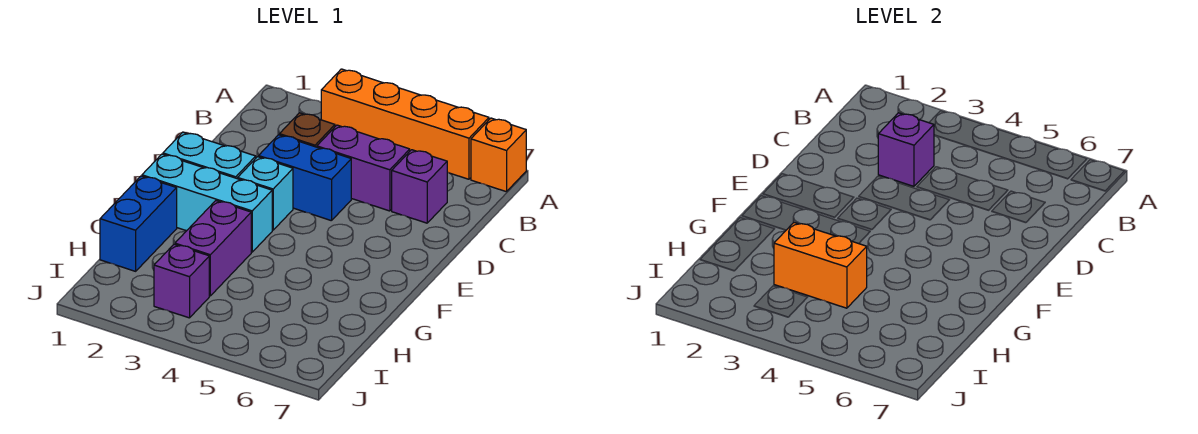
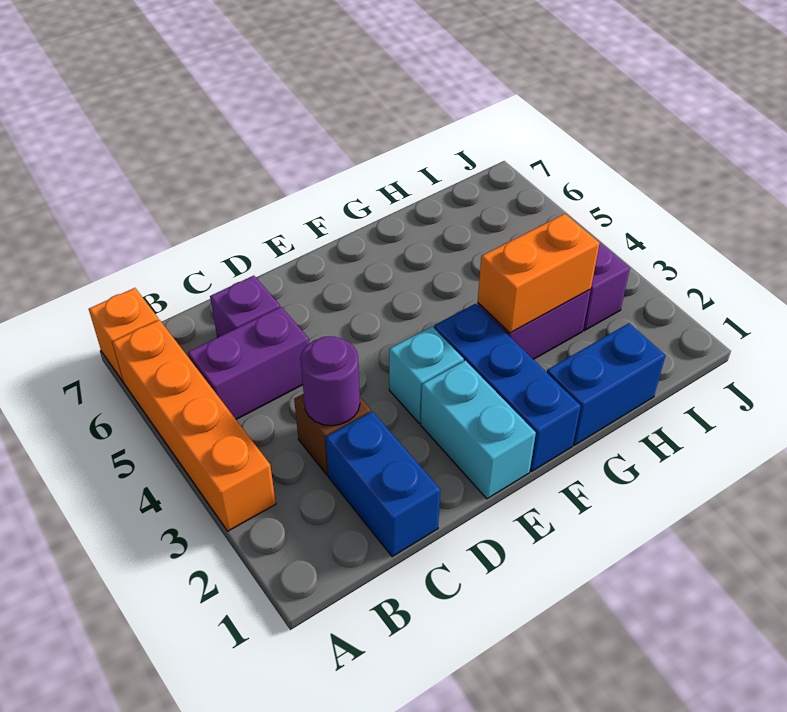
purple brick C3 level 2 -> purple round brick C3 level 2
purple brick C4:C5 level 1 -> purple brick B5:C5 level 1
blue brick D3:D4 level 1 -> blue brick C1:C2 level 1
cyan brick F1:F3 level 1 -> blue brick F1:F3 level 1
orange brick H3:H4 level 2 -> orange brick G3:H3 level 2

